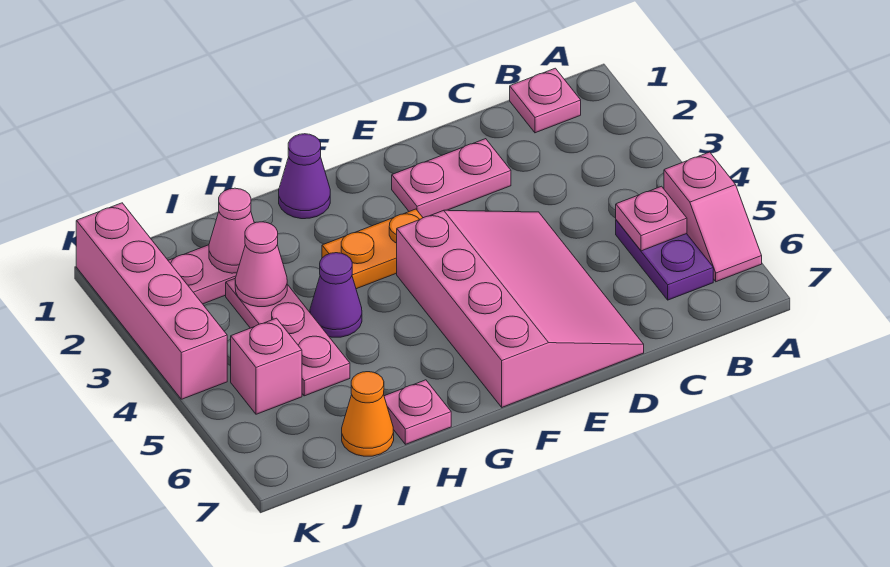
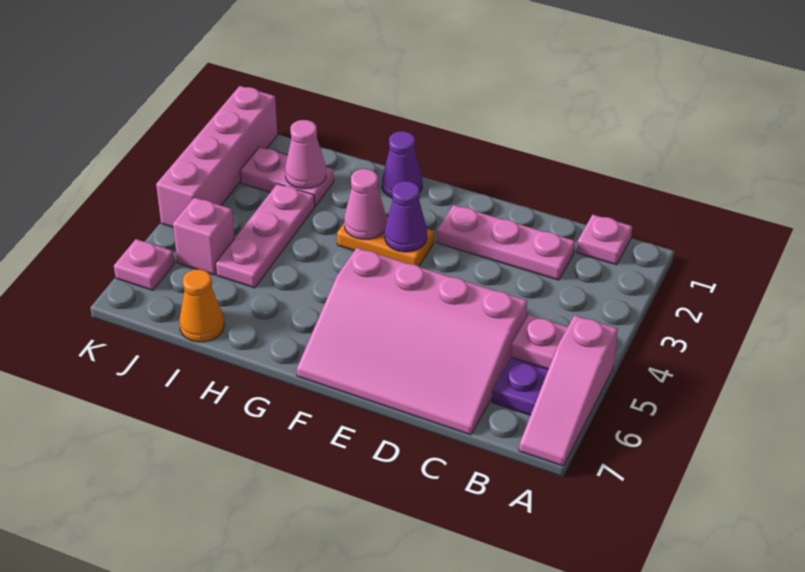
pink slope A5:A6 level 1 top 5 -> pink slope A5:A7 level 1 top 5
pink plate D2:E2 level 1 -> pink plate C2:E2 level 1
pink slope D4:F7 level 1 top F -> pink slope C5:F7 level 1 top 5
purple cone H4 level 1 -> purple cone F3 level 2
pink plate H7 level 1 -> pink plate K6 level 1
pink cone I3 level 2 -> pink cone G3 level 2

